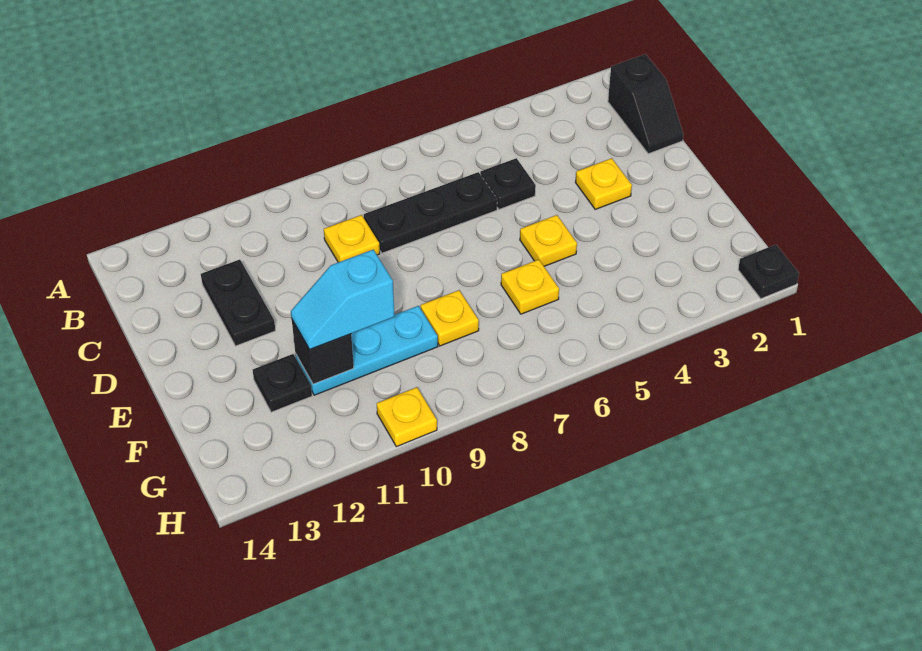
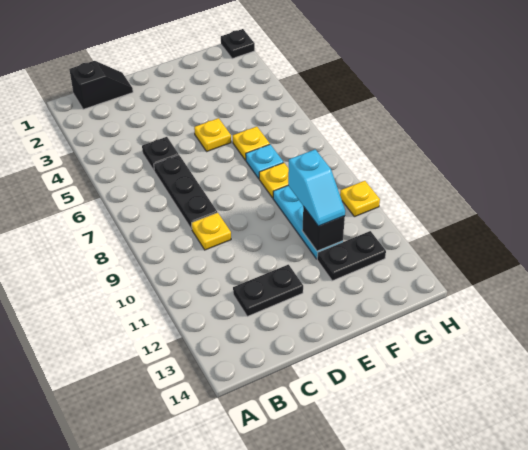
yellow plate D3 level 1 -> none
none -> cyan plate F7 level 1
black plate F12 level 1 -> black plate F12:G12 level 1

